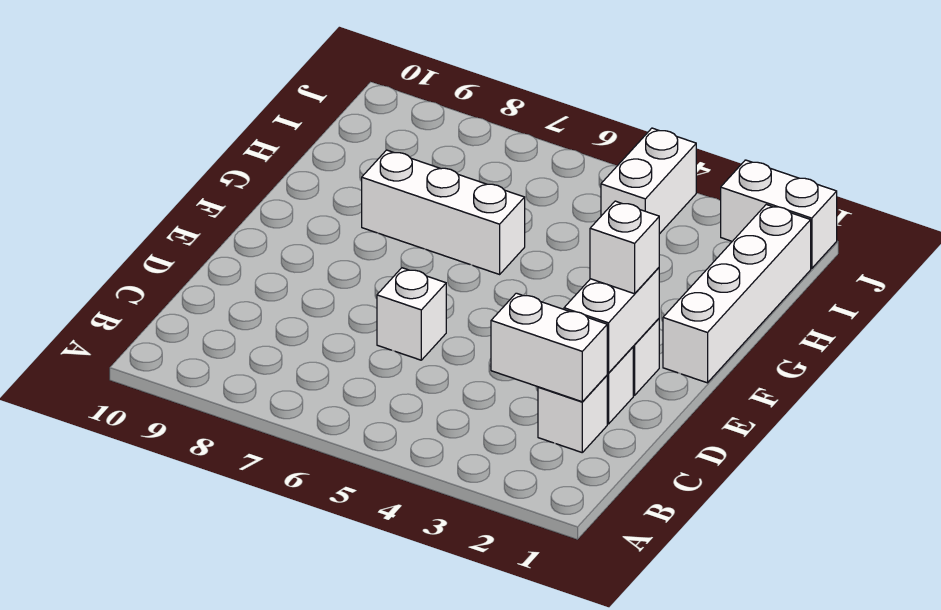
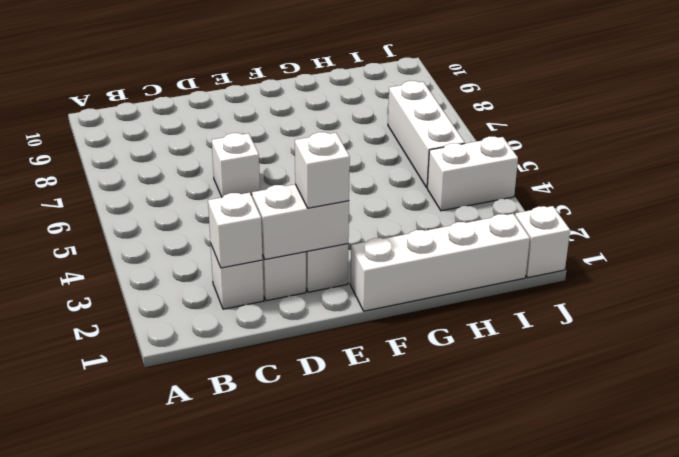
white brick C2:C3 level 2 -> white brick C2 level 2
white brick G6:G8 level 1 -> white brick I5:I7 level 1
white brick J1:J2 level 1 -> white brick J1 level 1

